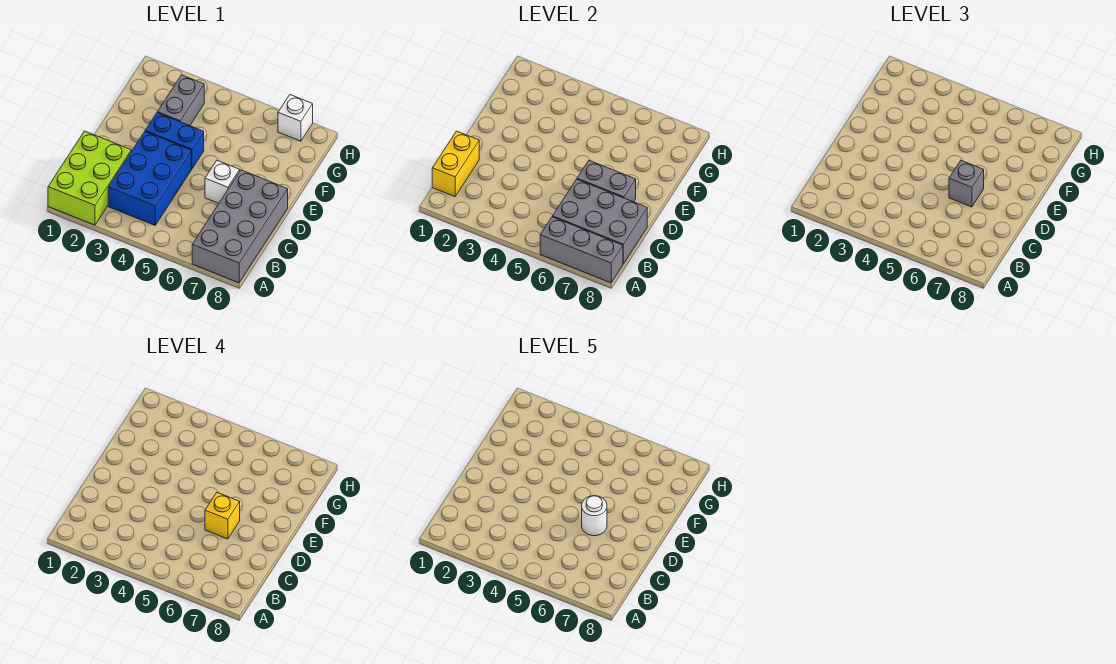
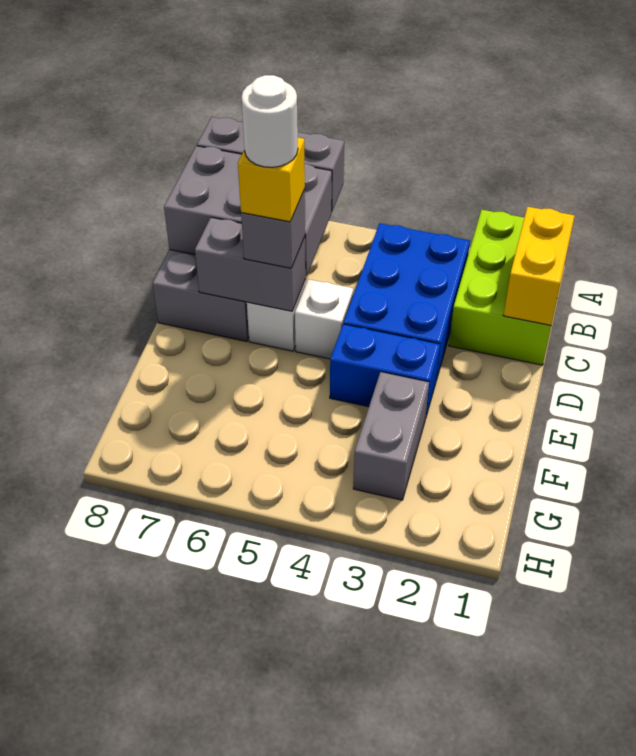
white brick H7 level 1 -> white brick D5 level 1

